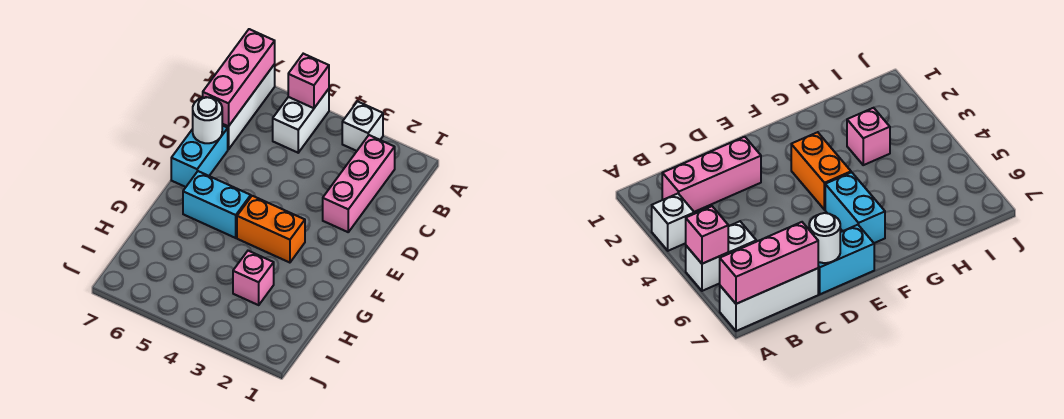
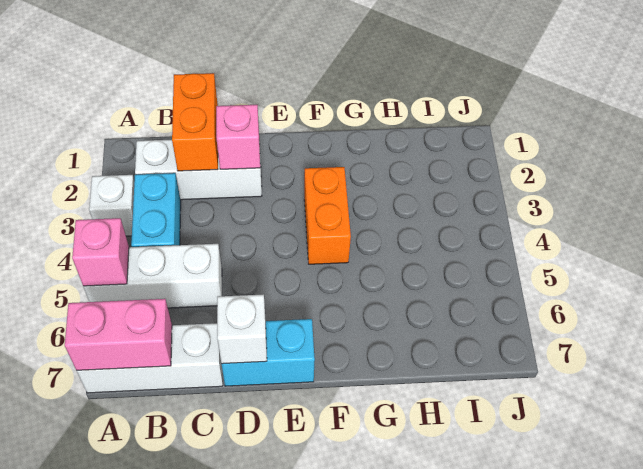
white brick A5:B5 level 1 -> white brick A5:C5 level 1
pink brick A7:C7 level 2 -> pink brick A7:B7 level 2
pink brick B2:D2 level 1 -> white brick B2:D2 level 1
none -> orange brick C1:C2 level 2
white round brick D7 level 2 -> white brick D7 level 2
cyan brick F5:F6 level 1 -> cyan brick B3:B4 level 1
pink brick H3 level 1 -> pink brick D2 level 2

